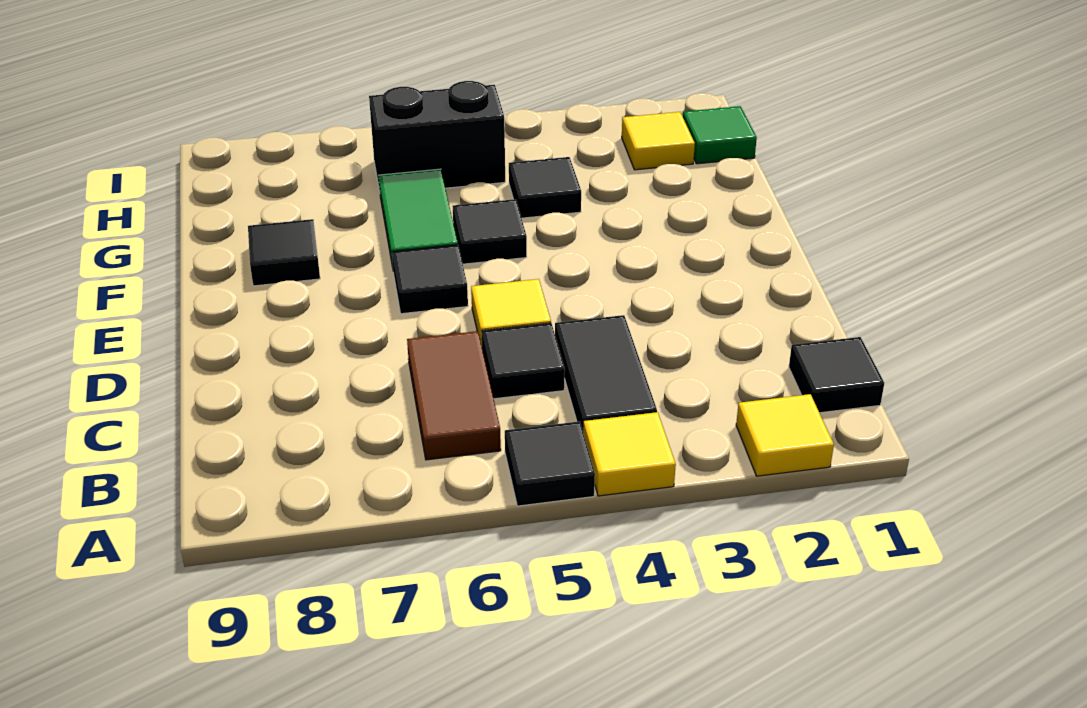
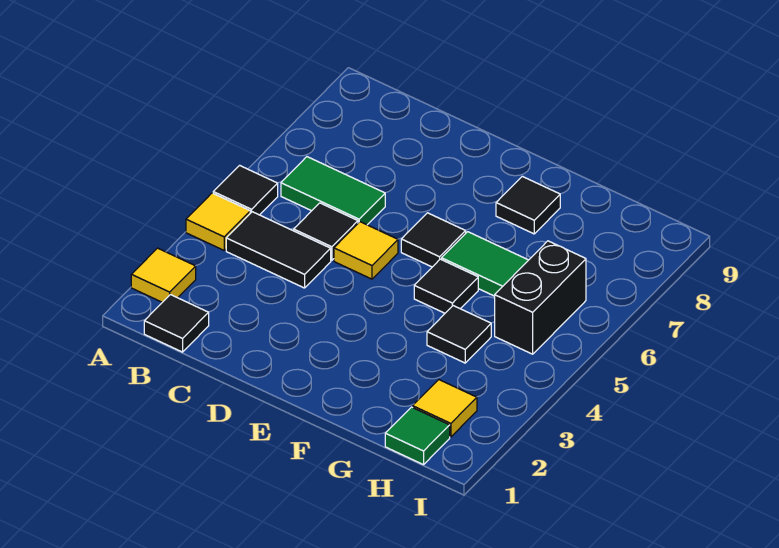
brown tile B6:C6 level 1 -> green tile B6:C6 level 1

